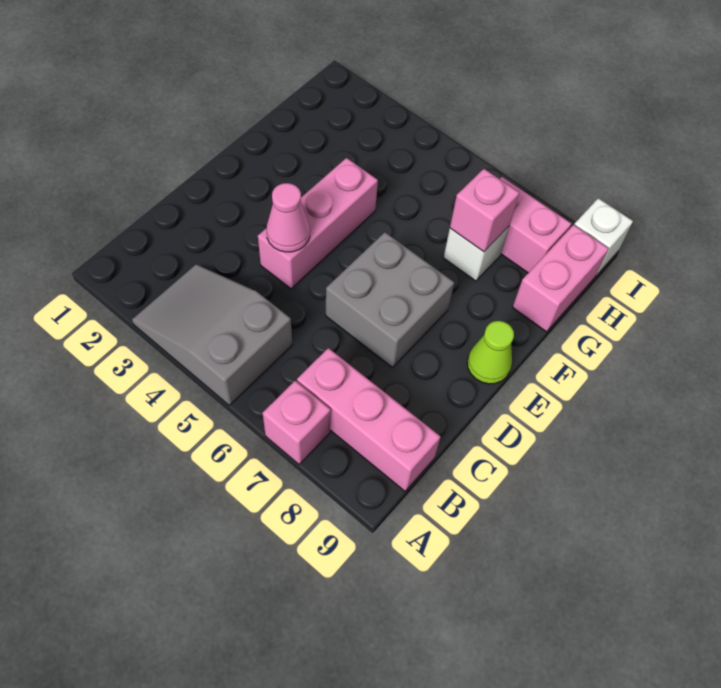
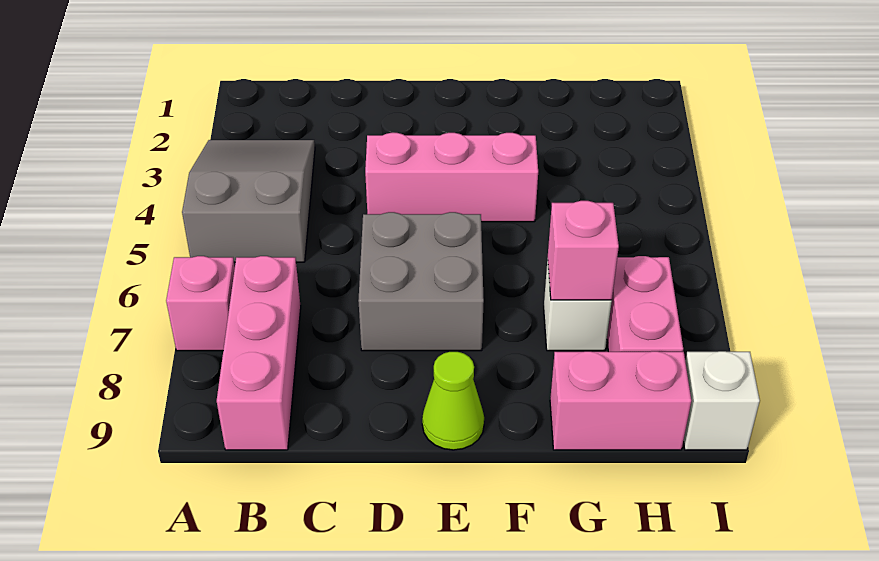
pink cone D4 level 2 -> none

